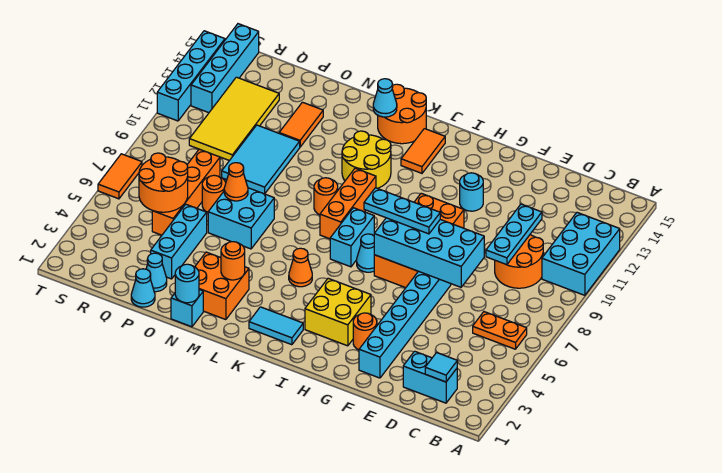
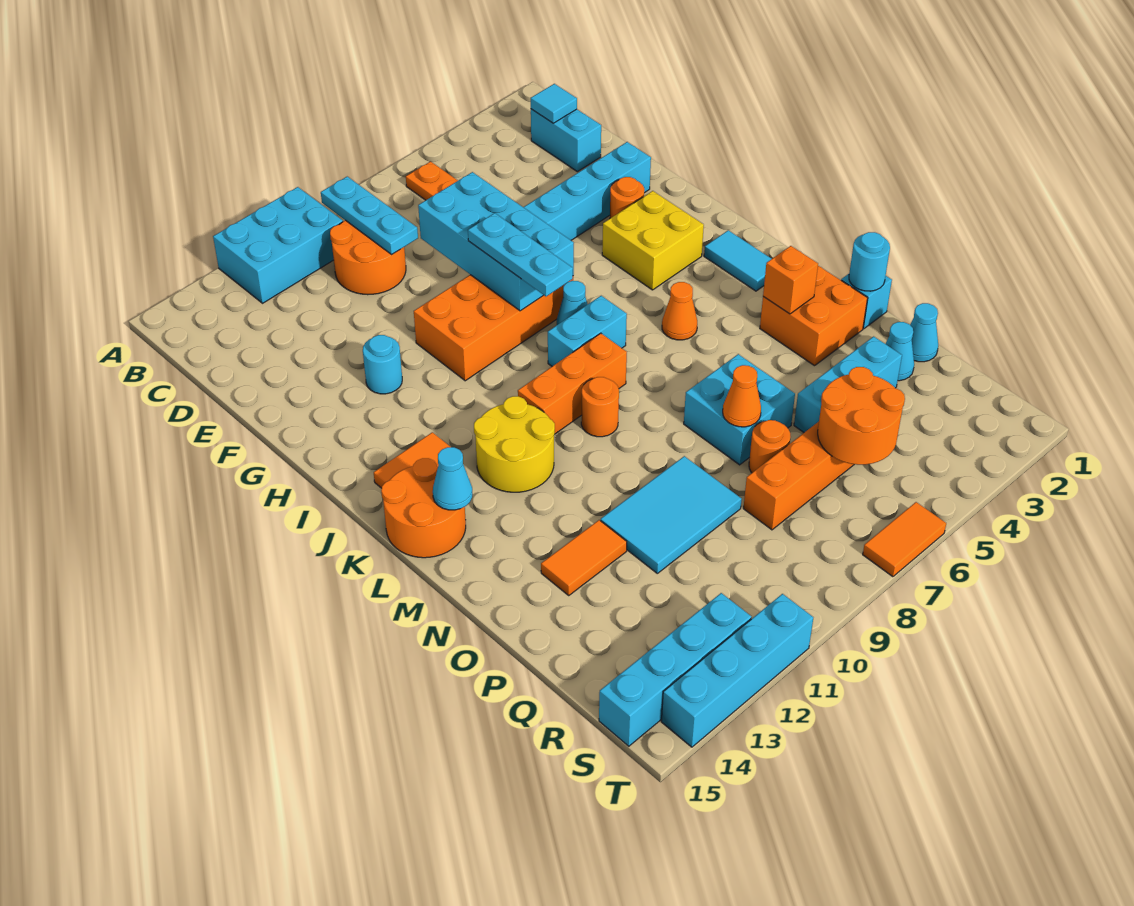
cyan plate D9:D11 level 2 -> cyan plate B9:D9 level 2
orange round brick M3 level 2 -> orange brick M3 level 2
yellow tile Q10:R13 level 1 -> none

